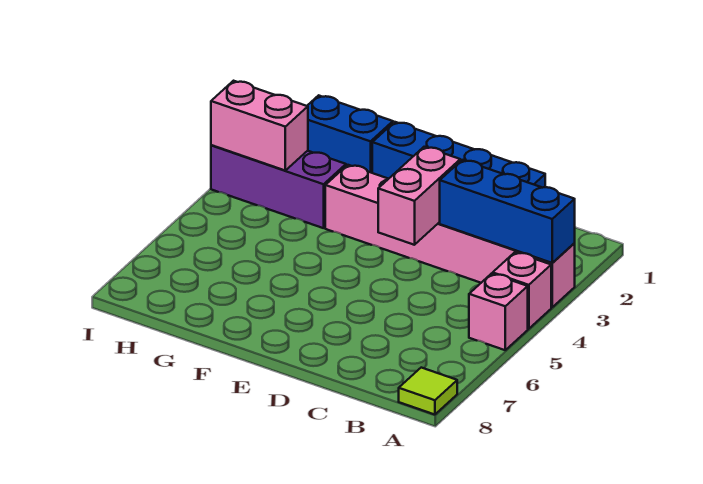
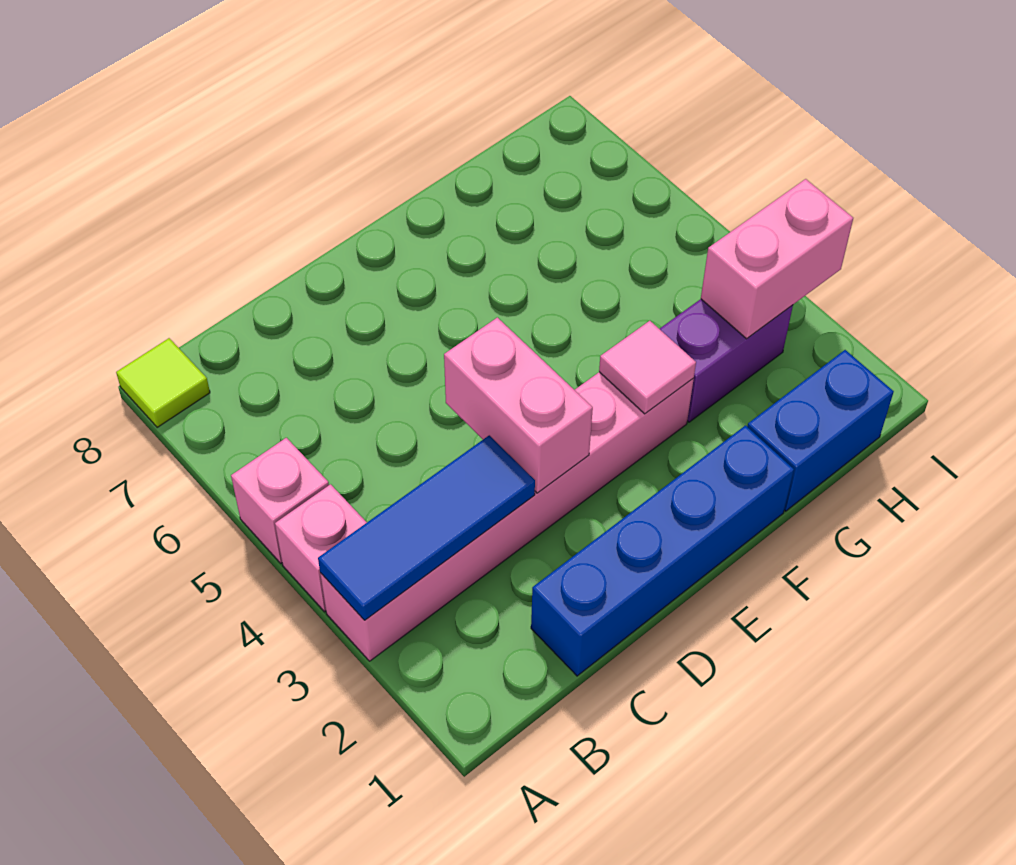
blue brick A3:C3 level 2 -> blue tile A3:C3 level 2
none -> pink tile F3 level 2
purple brick G3:I3 level 1 -> purple brick G3:H3 level 1

